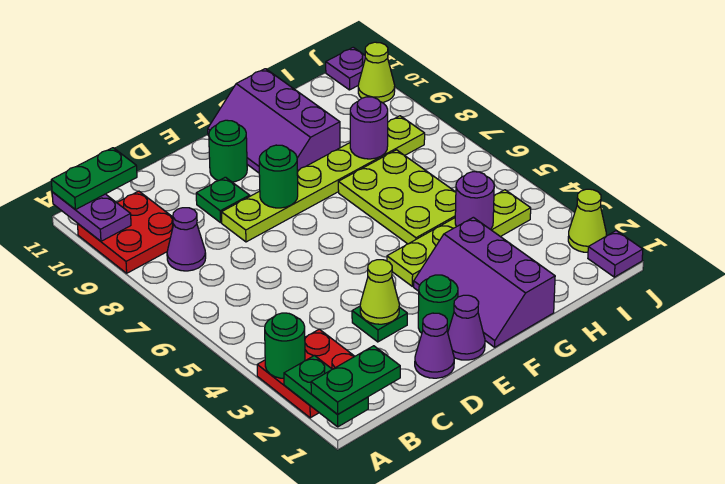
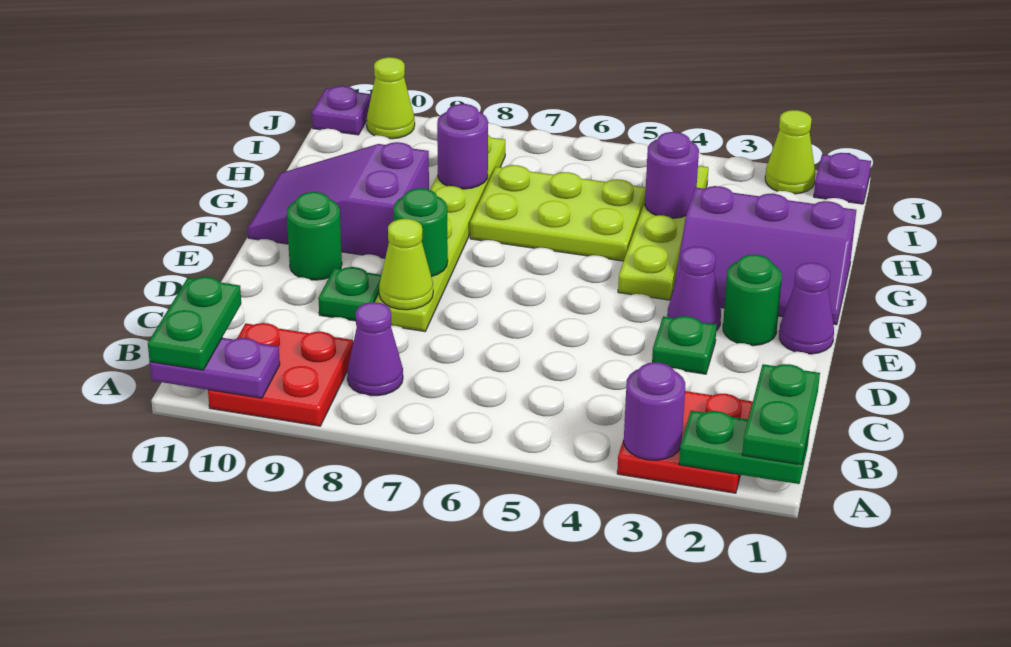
green round brick A3 level 2 -> purple round brick A3 level 2
purple cone D1 level 1 -> purple cone E3 level 1
lime cone D3 level 2 -> lime cone D8 level 2
purple slope F9:G11 level 1 top G -> purple slope F9:G11 level 1 top 9

